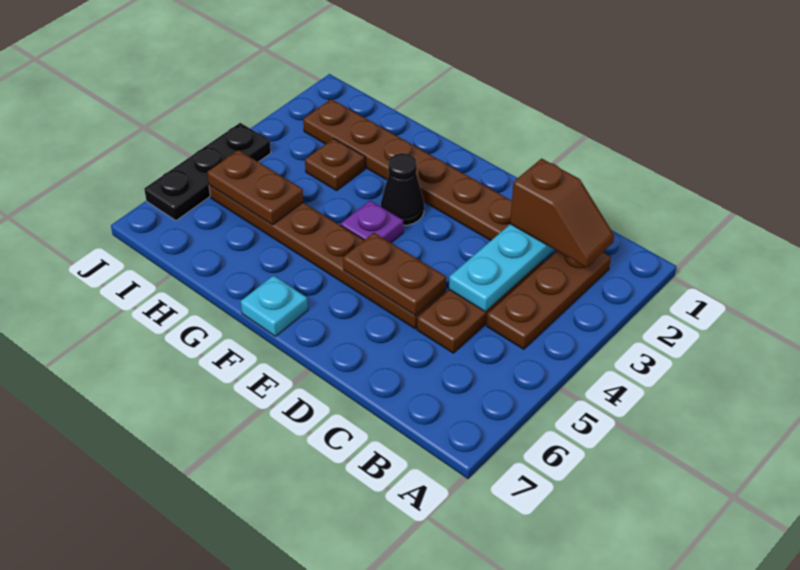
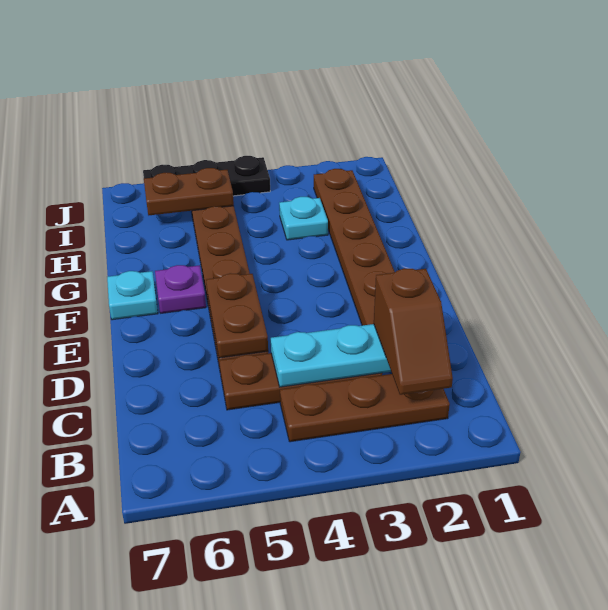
black cone F3 level 1 -> none
purple plate F4 level 1 -> purple plate F6 level 1
brown plate H3 level 1 -> cyan plate H3 level 1
brown plate H5:I5 level 2 -> brown plate I5:I6 level 2

